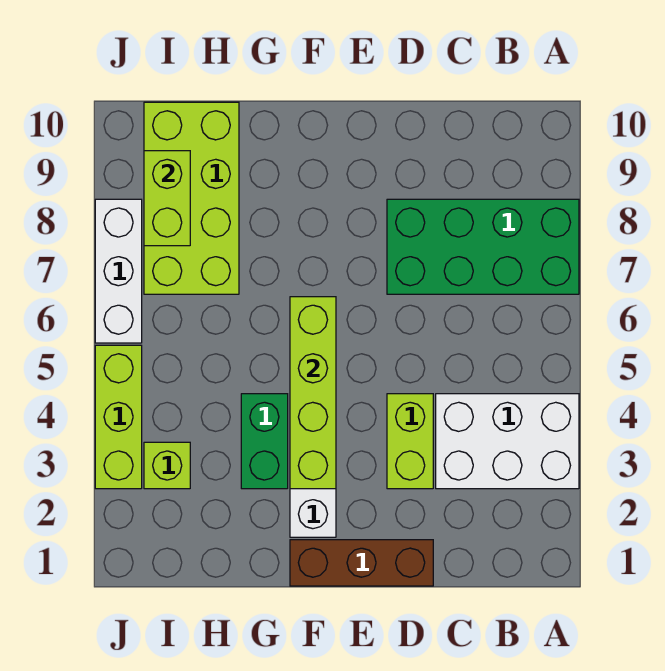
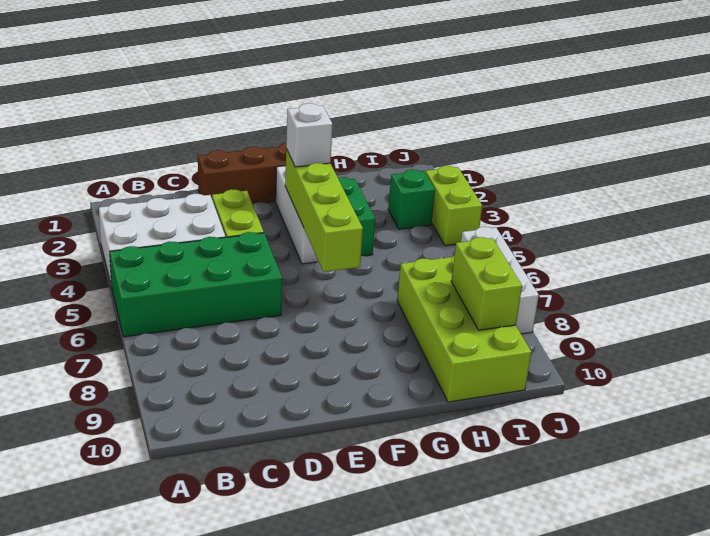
green brick A7:D8 level 1 -> green brick A5:D6 level 1
none -> white brick F3 level 3
lime brick I3 level 1 -> green brick I3 level 1
lime brick J3:J5 level 1 -> lime brick J3:J4 level 1

